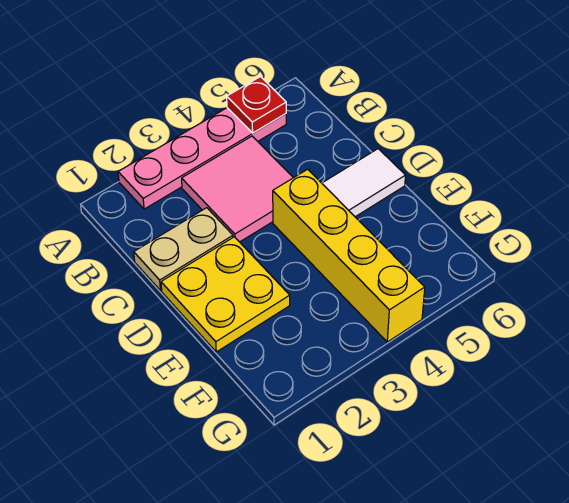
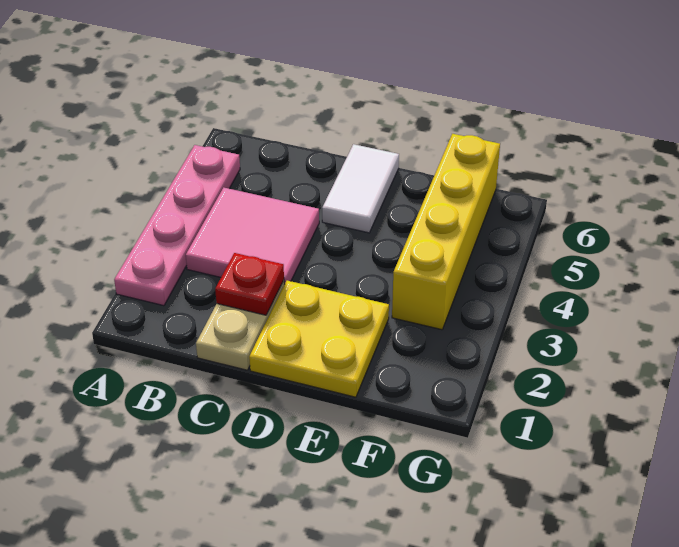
red plate A5 level 2 -> red plate C2 level 2
yellow brick D4:G4 level 1 -> yellow brick F3:F6 level 1

